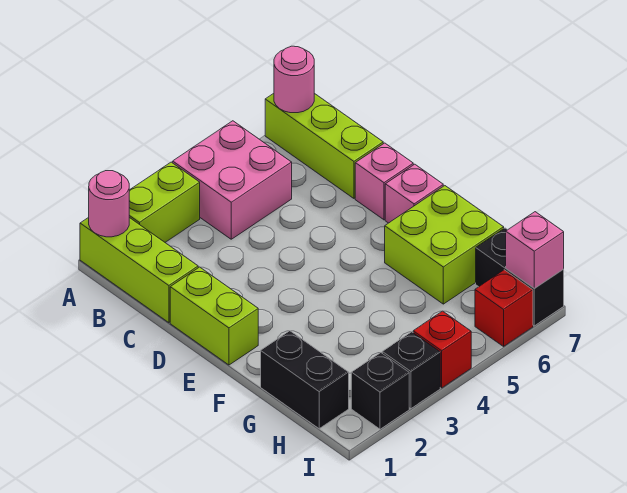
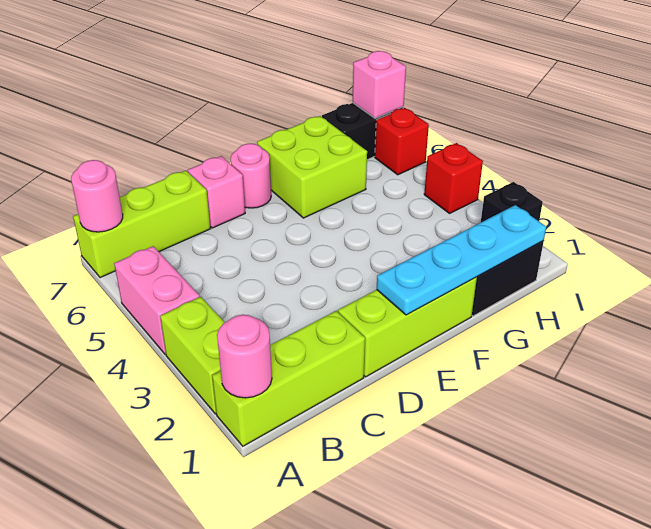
pink brick A4:B5 level 1 -> pink brick A4:A5 level 1
lime brick D1:E1 level 1 -> lime brick D1:F1 level 1
none -> cyan plate E1:H1 level 2
pink brick E7 level 1 -> pink round brick E7 level 1
black brick I3 level 1 -> none

